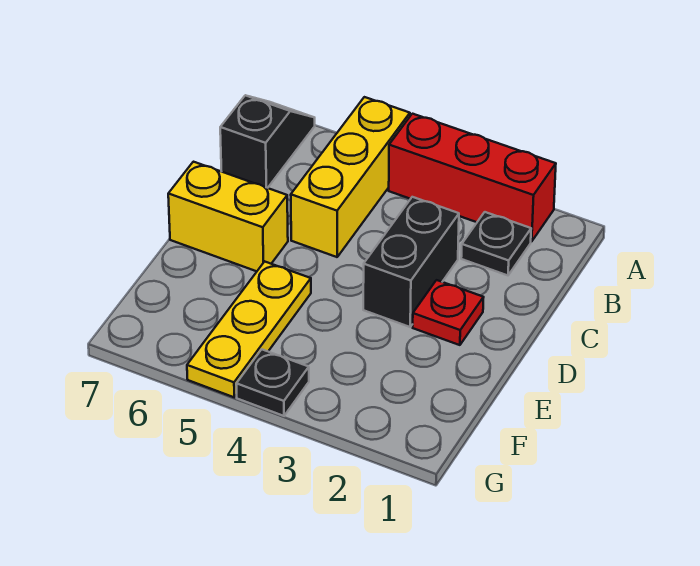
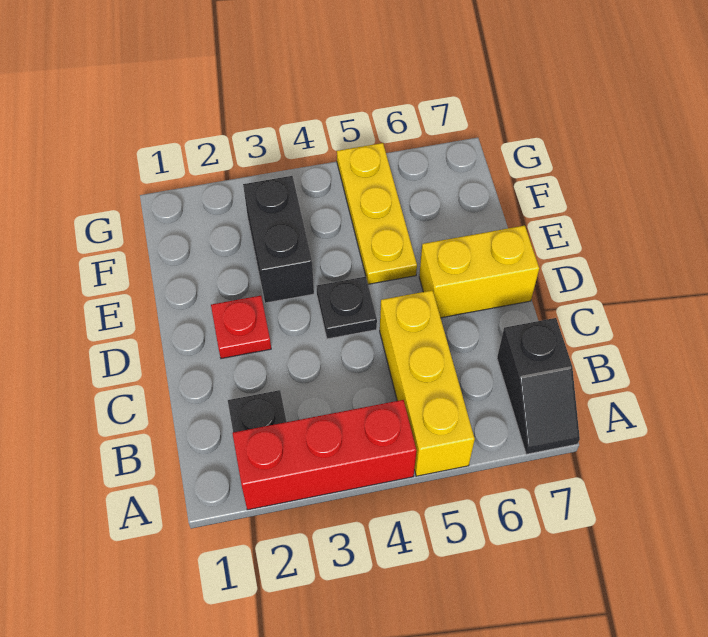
black brick C3:D3 level 1 -> black brick E3:F3 level 1
black plate G4 level 1 -> black plate D4 level 1

